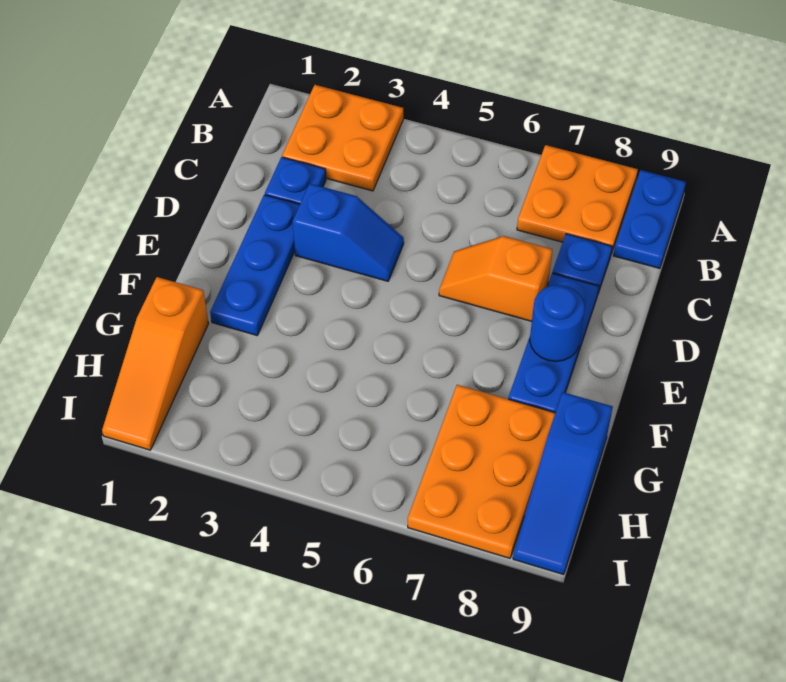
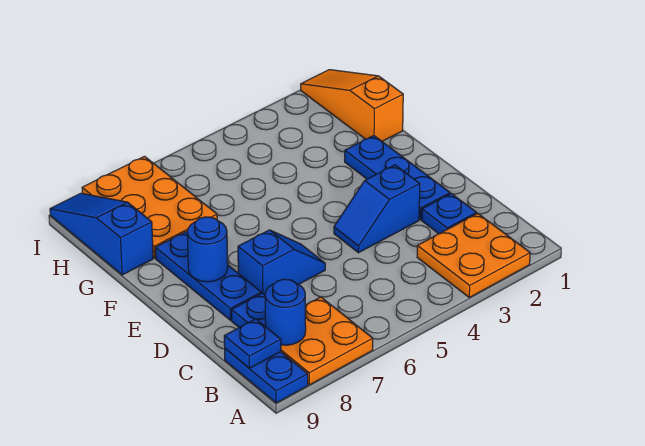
none -> blue round brick B8 level 2
none -> blue plate B9 level 2
orange slope D6:D7 level 1 top 7 -> blue slope D6:D7 level 1 top 7

